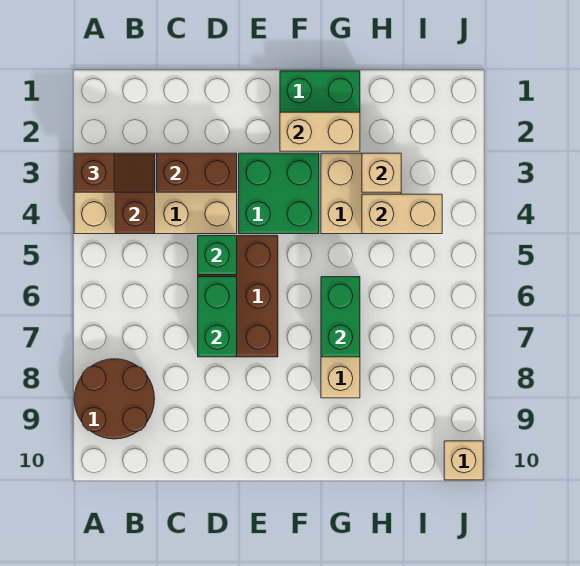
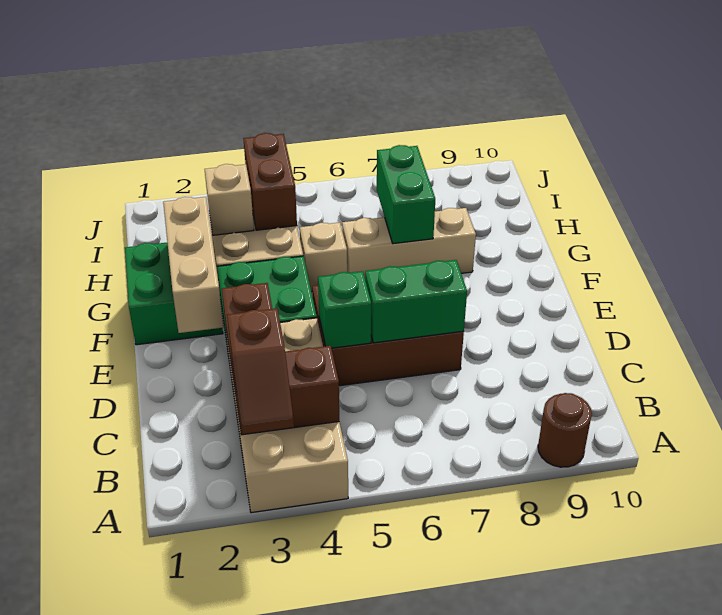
brown slope A3:B3 level 3 top A -> brown slope A3:B3 level 3 top B
brown round brick A8:B9 level 1 -> brown round brick A9 level 1
tan brick F2:G2 level 2 -> tan brick E2:G2 level 2
green brick G6:G7 level 2 -> green brick G7:H7 level 2
tan brick H4:I4 level 2 -> brown brick H4:I4 level 2
tan brick J10 level 1 -> tan brick G5 level 1

